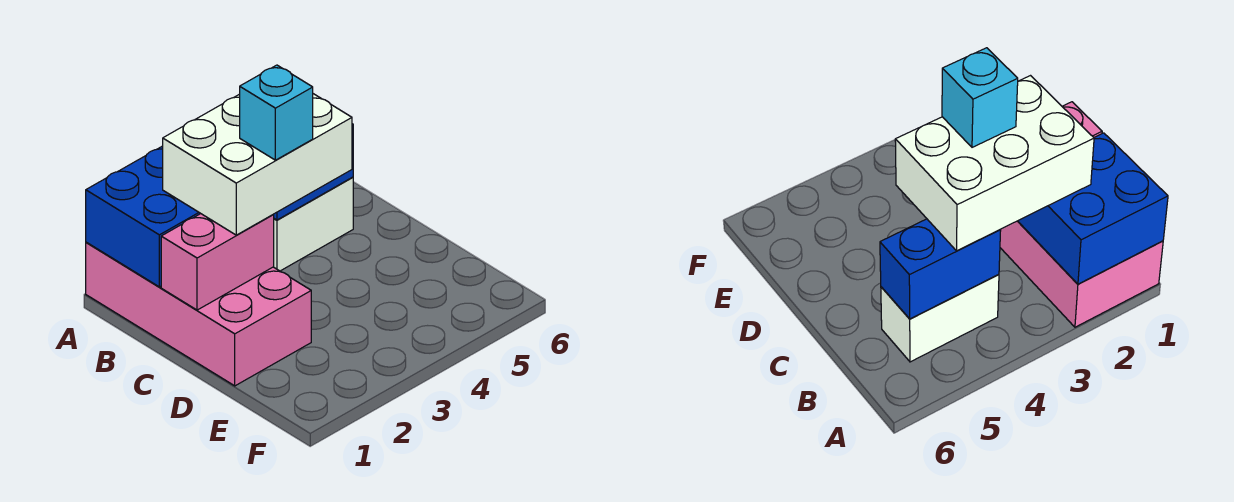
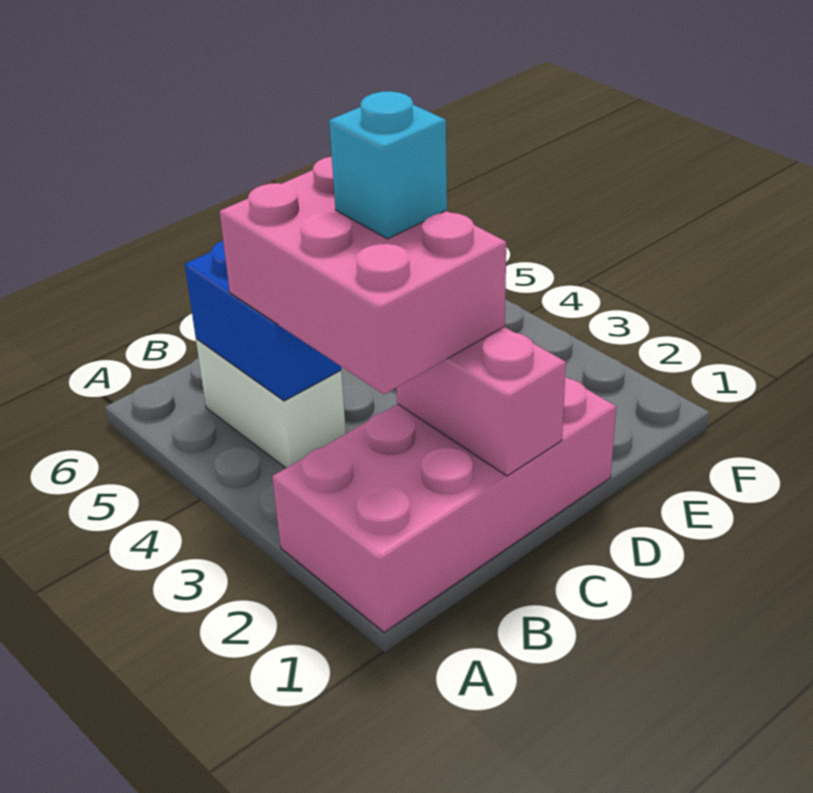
blue brick A1:B2 level 2 -> none
white brick B2:C4 level 3 -> pink brick B2:C4 level 3

